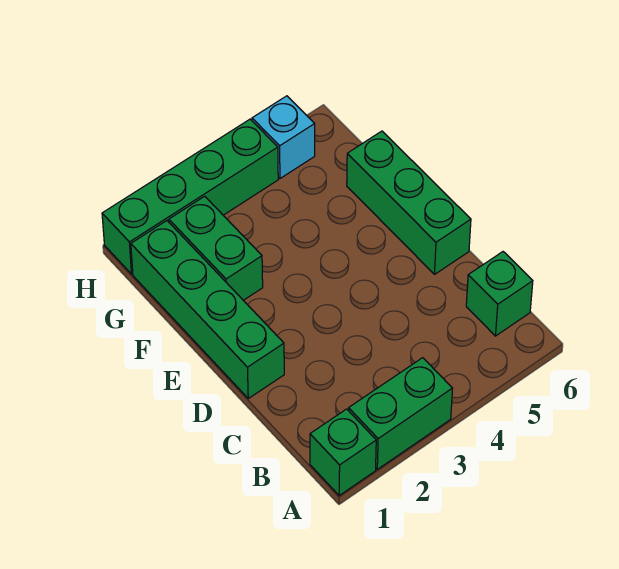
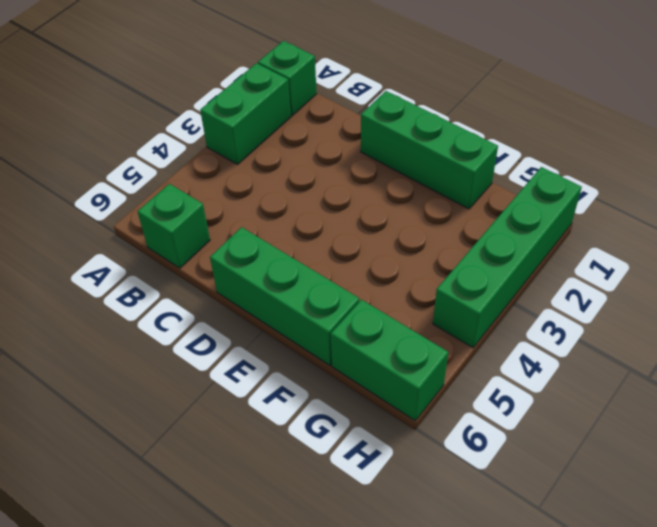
green brick D1:G1 level 1 -> green brick D1:F1 level 1
green brick F2:G2 level 1 -> green brick G6:H6 level 1
cyan brick H5 level 1 -> none

